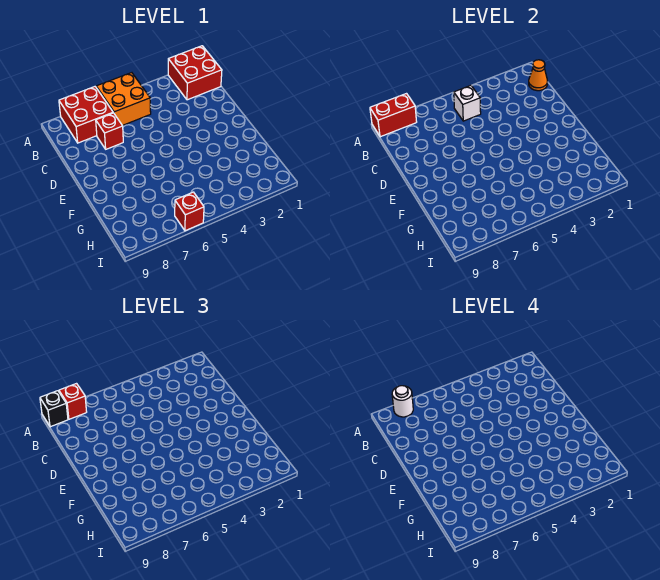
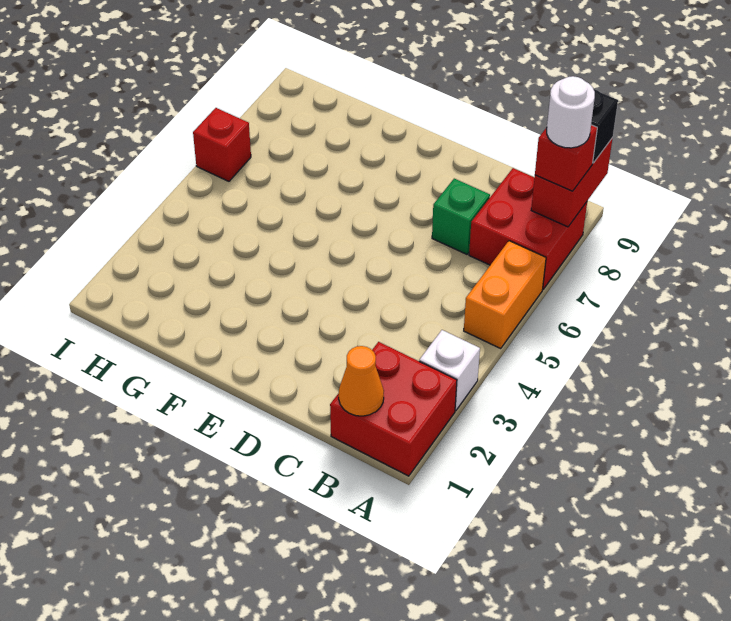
orange brick A5:B6 level 1 -> orange brick A5:A6 level 1
white brick B5 level 2 -> white brick A3 level 1
red brick C7 level 1 -> green brick C7 level 1

